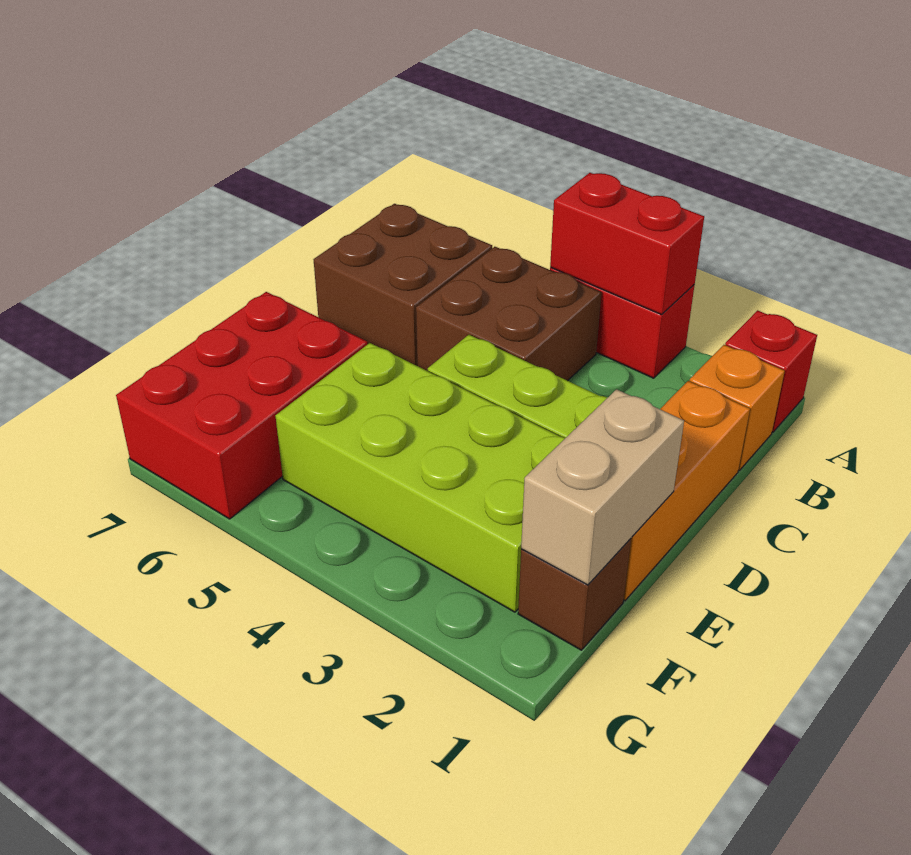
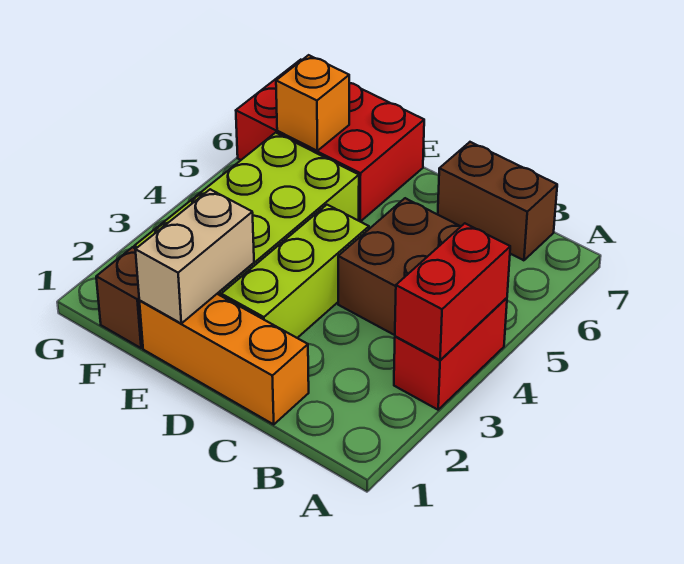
red brick A1 level 1 -> none
orange brick B1 level 1 -> orange brick F6 level 2
brown brick B6:C7 level 1 -> brown brick B7:C7 level 1
tan brick E1:F1 level 2 -> tan brick E1:E2 level 2

